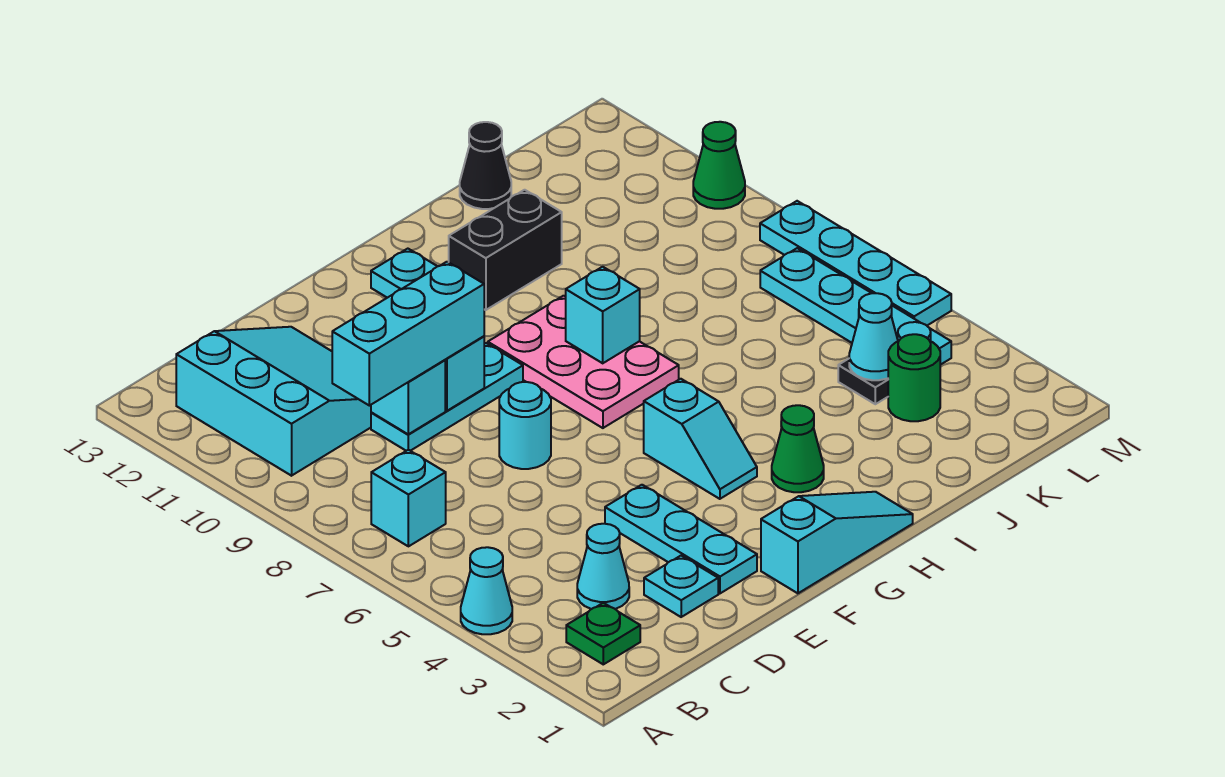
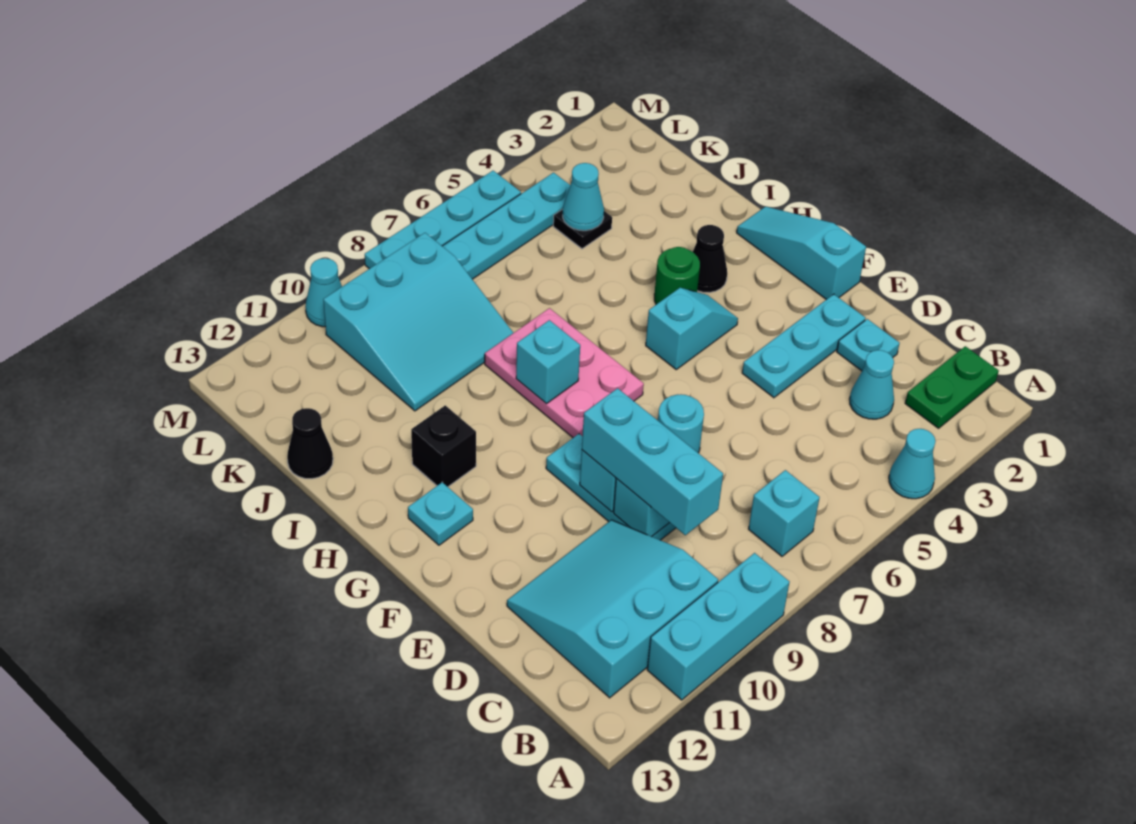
none -> cyan brick A9:A11 level 1
green plate B2 level 1 -> green plate B1:B2 level 1
pink plate G7:H9 level 1 -> pink plate G7:I8 level 1
green cone H3 level 1 -> black cone H3 level 1
black brick H11:I11 level 1 -> black brick H11 level 1
none -> cyan slope J8:L10 level 1 top L
green round brick K3 level 1 -> green round brick H4 level 1
green cone M10 level 1 -> cyan cone M10 level 1

